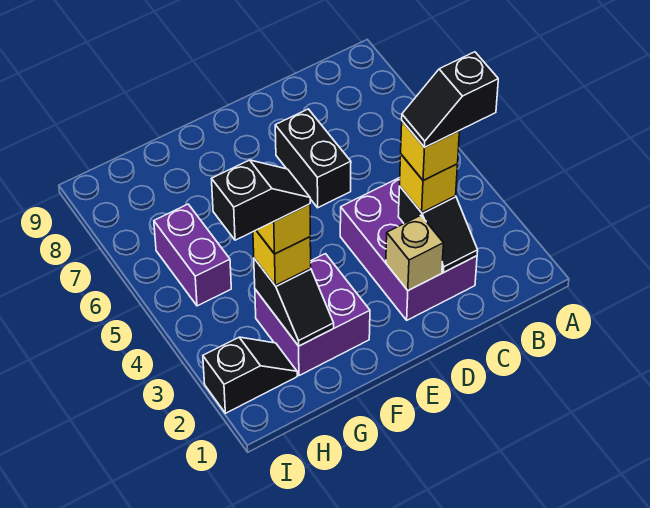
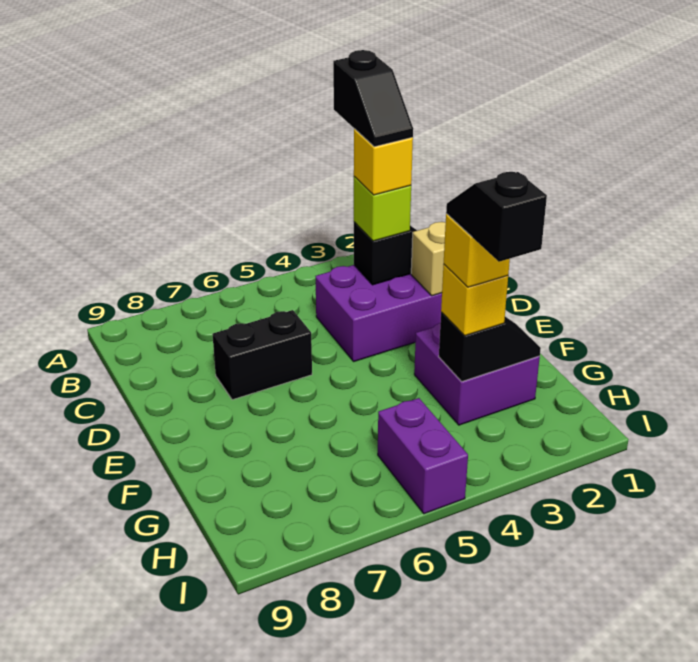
yellow brick C3 level 3 -> lime brick C3 level 3
black slope H2:I2 level 1 top I -> none
purple brick H5:H6 level 1 -> purple brick H5:I5 level 1

